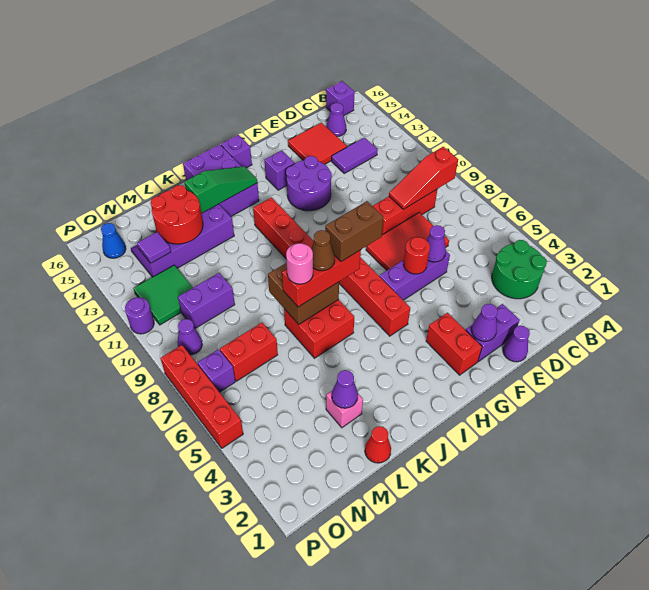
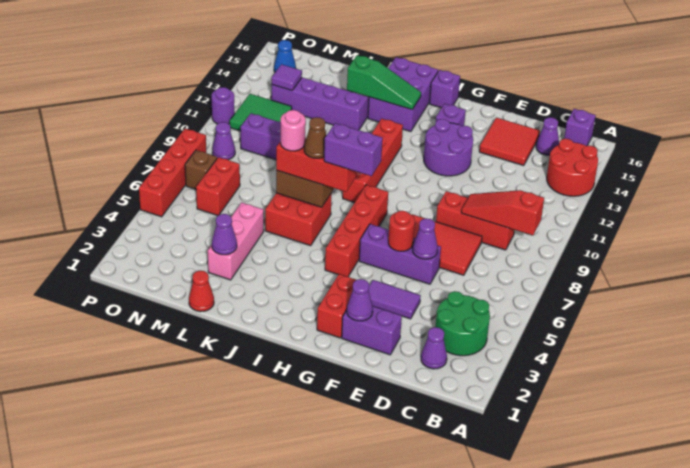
purple tile C13:D13 level 1 -> purple tile E4:F4 level 1
purple cone E1 level 1 -> purple cone C2 level 1
brown brick H7:I7 level 4 -> purple brick H7:I7 level 4
pink brick L3 level 1 -> pink brick L3:L5 level 1
red round brick L13:M14 level 2 -> red round brick A13:B14 level 1
red brick M7:N7 level 1 -> red brick N6:N7 level 1
purple brick O7 level 1 -> brown brick O7 level 1

